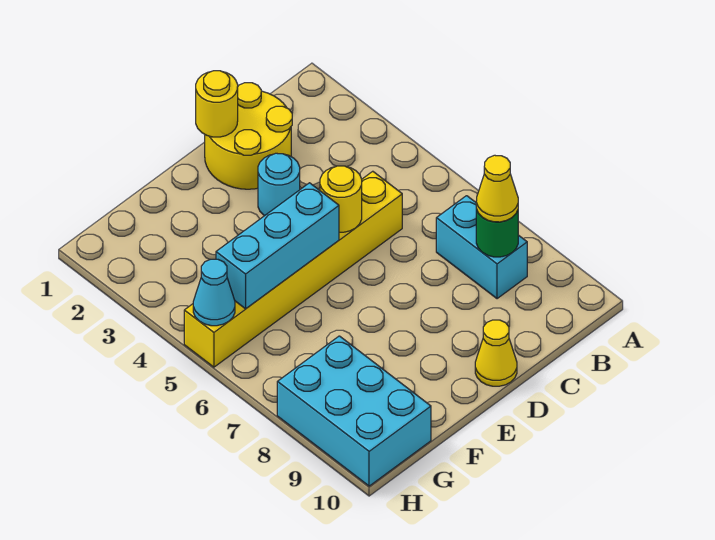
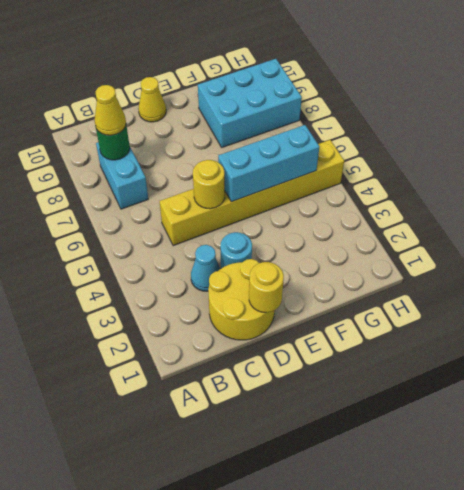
cyan brick G8:H10 level 1 -> cyan brick F8:H9 level 1
cyan cone H5 level 2 -> cyan cone C3 level 1

